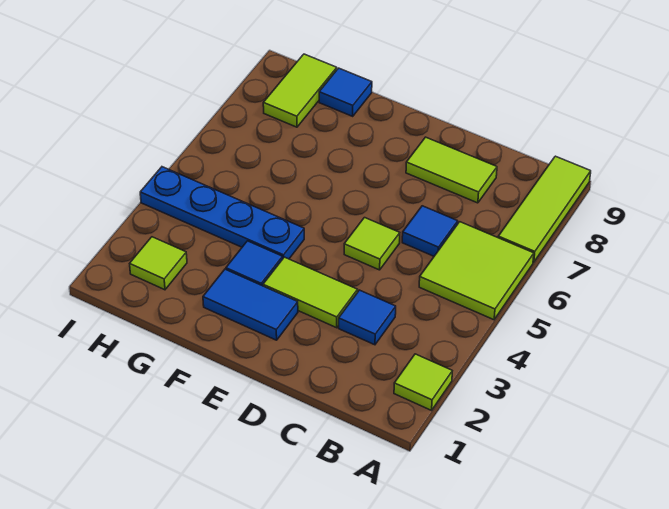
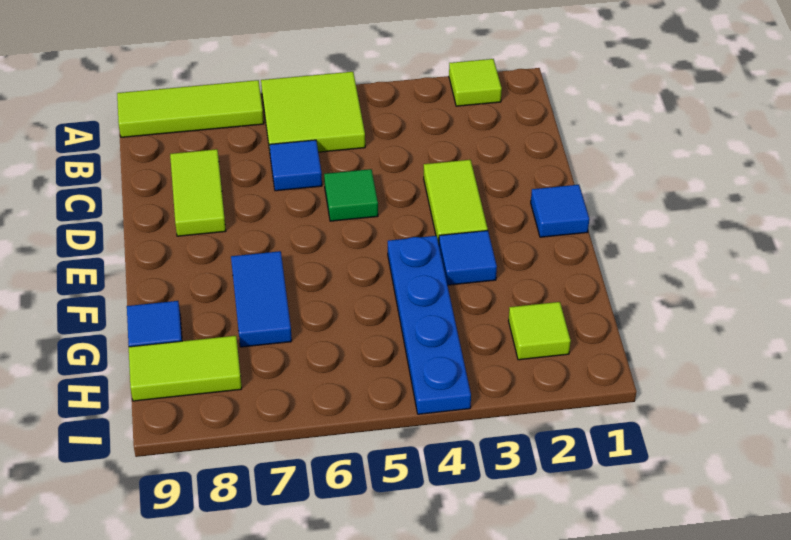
blue tile C3 level 1 -> blue tile E1 level 1
lime tile D5 level 1 -> green tile D5 level 1
blue tile E2:F2 level 1 -> blue tile F7:G7 level 1

